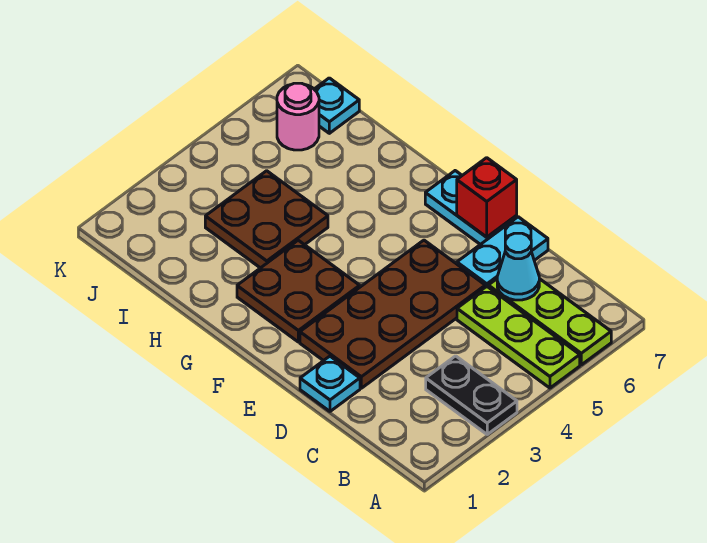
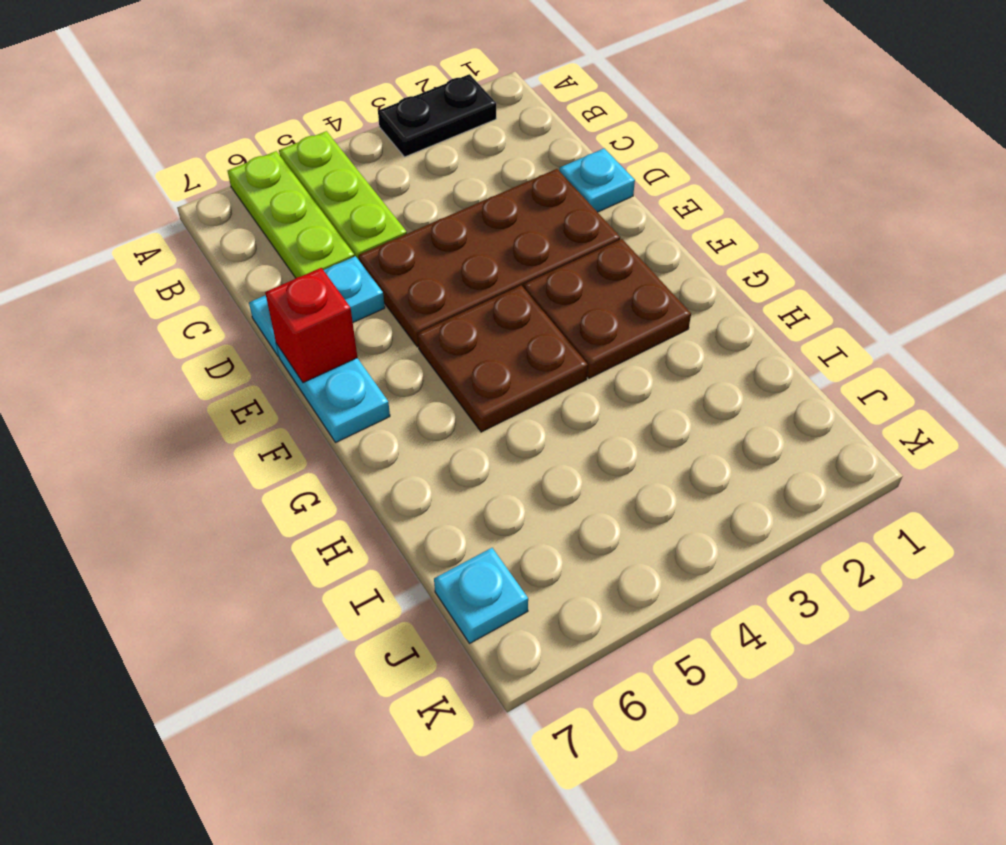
black plate A3:B3 level 1 -> black plate A2:A3 level 1
cyan cone C6 level 2 -> none
brown plate H3:I4 level 1 -> brown plate F4:G5 level 1
pink round brick J6 level 1 -> none

